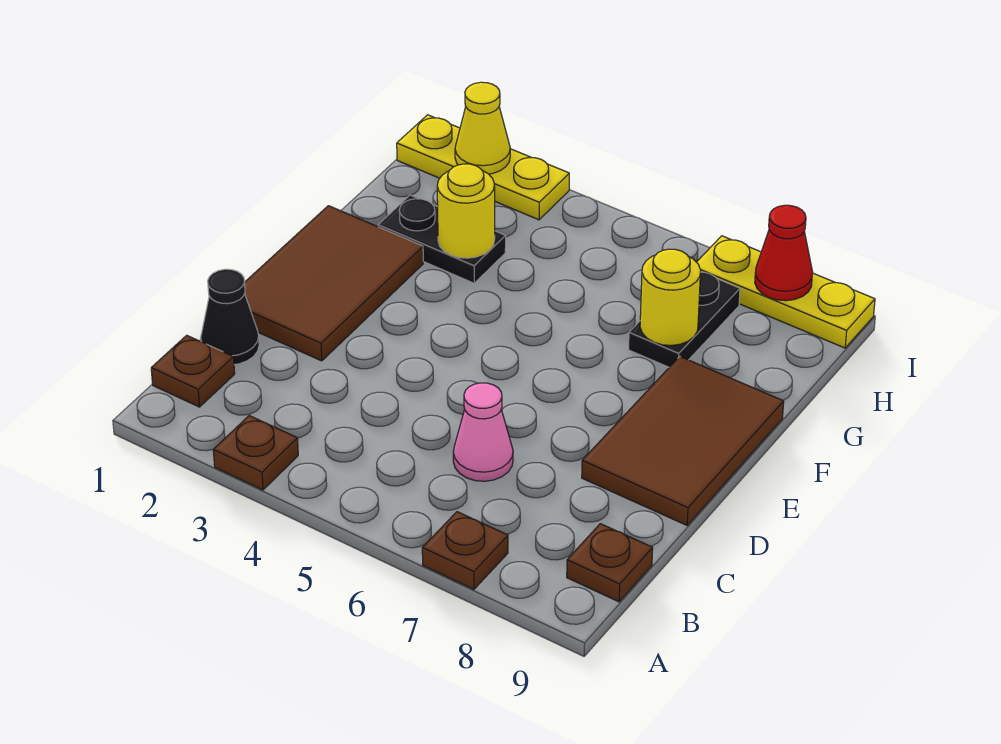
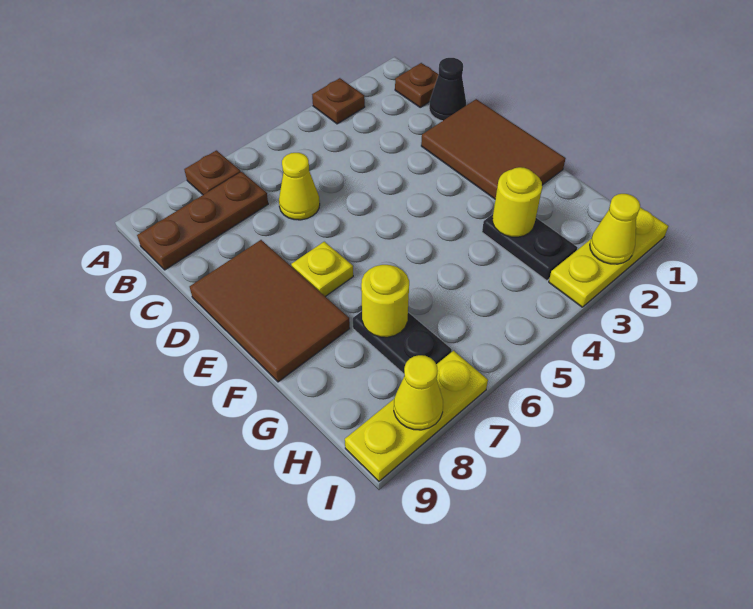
brown plate B9 level 1 -> brown plate B7:B9 level 1
pink cone C6 level 1 -> yellow cone C6 level 1
none -> yellow plate E7 level 1
black plate G2:G3 level 1 -> black plate G3:H3 level 1
red cone I8 level 2 -> yellow cone I8 level 2

